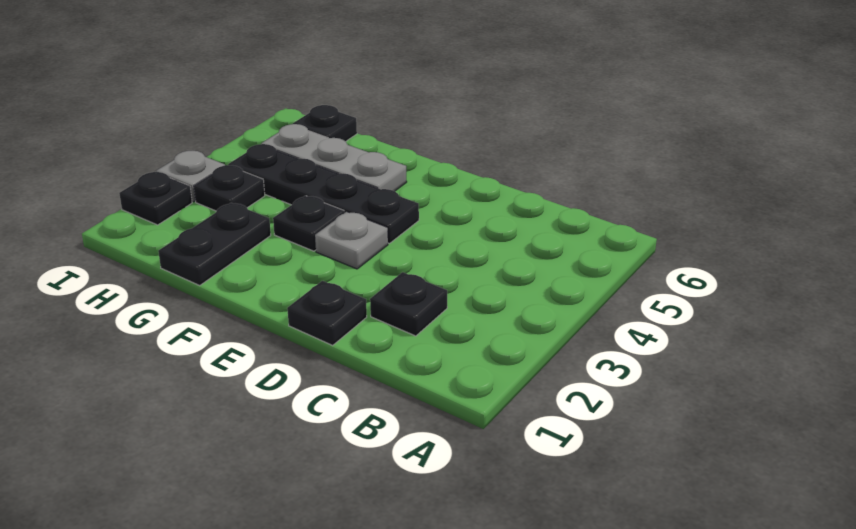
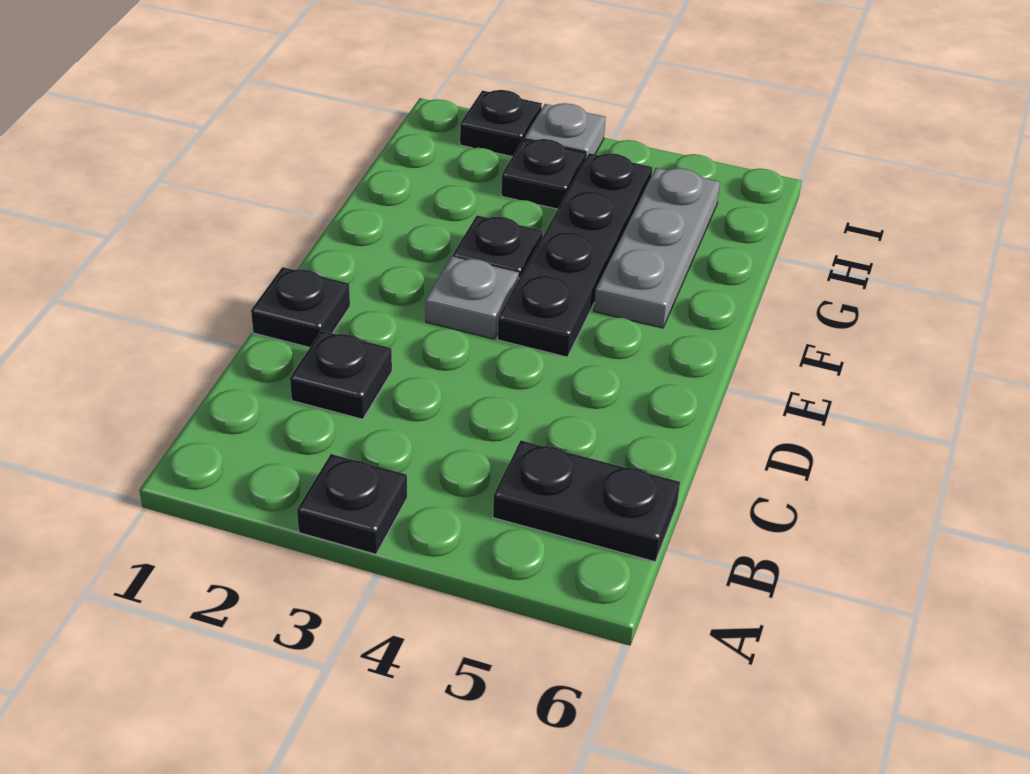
black plate G1:G2 level 1 -> black plate B5:B6 level 1
black plate H6 level 1 -> black plate A3 level 1

